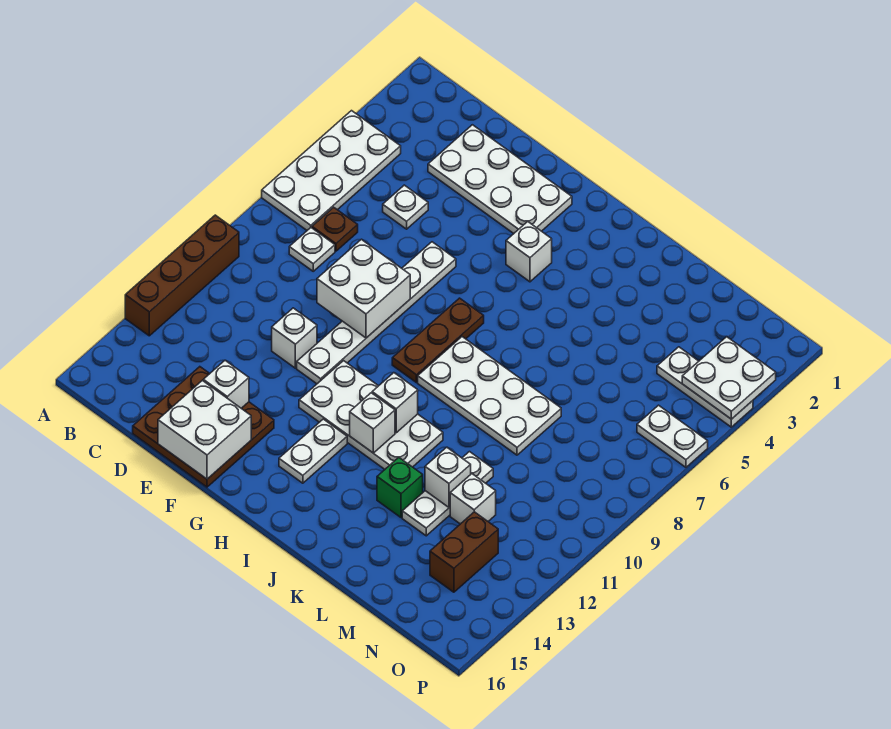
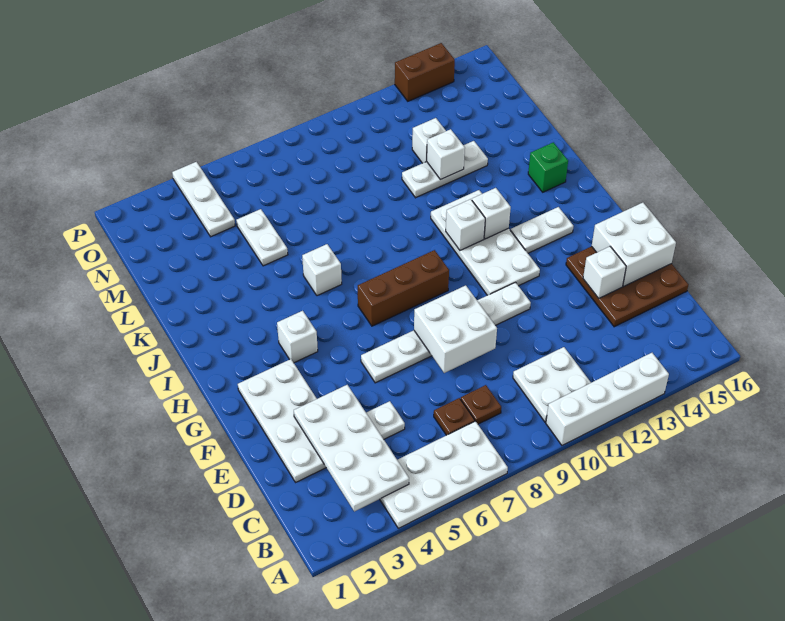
brown brick A10:A13 level 1 -> white brick A10:A13 level 1
white plate C8 level 1 -> brown plate C8 level 1
white brick E11 level 1 -> white brick J6 level 1
brown plate H7:H9 level 1 -> brown brick H7:H9 level 1
white plate I8:L9 level 1 -> white plate B3:E4 level 2
green brick K13 level 1 -> green brick J15 level 1
brown brick N13:N14 level 1 -> brown brick P13:P14 level 1
white plate O3:P4 level 2 -> white plate B10:C11 level 1
white plate O6:P6 level 1 -> white plate L5:M5 level 1

